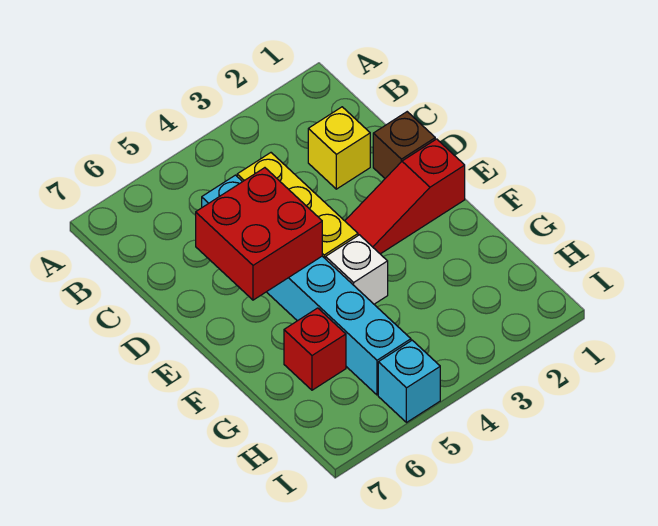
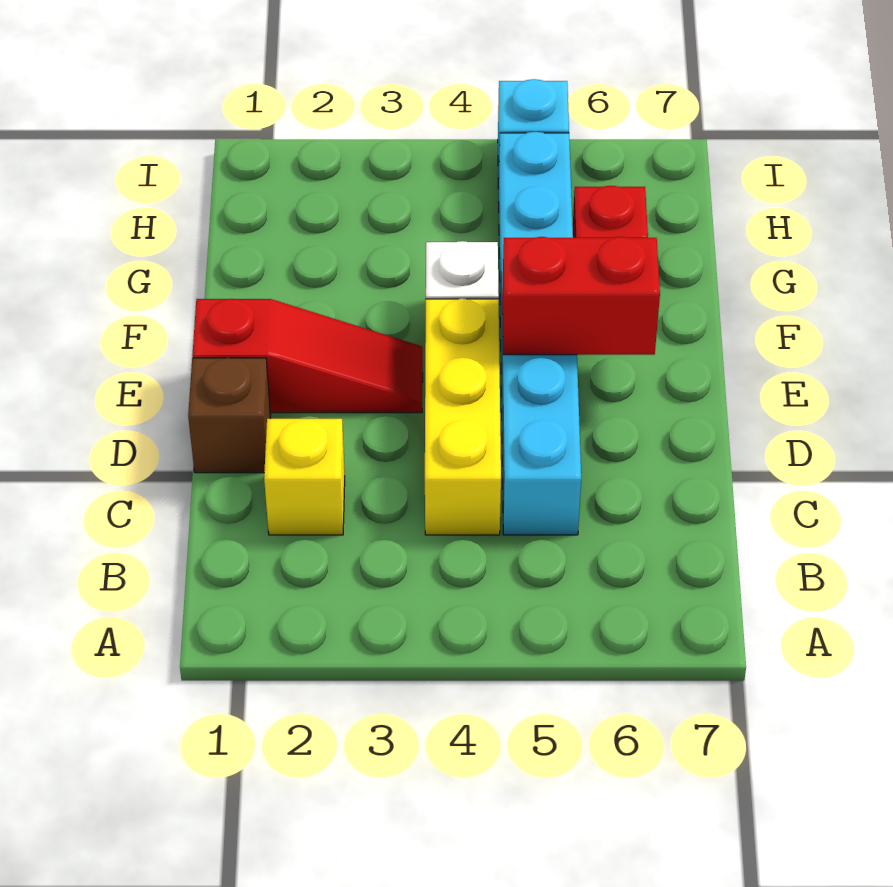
red brick D5:E6 level 2 -> red brick E5:E6 level 2

